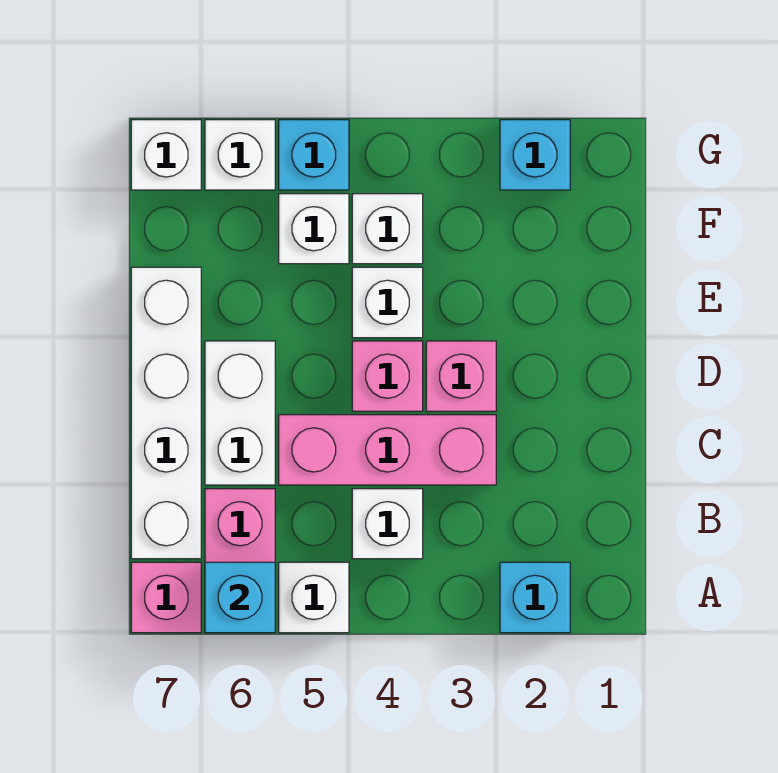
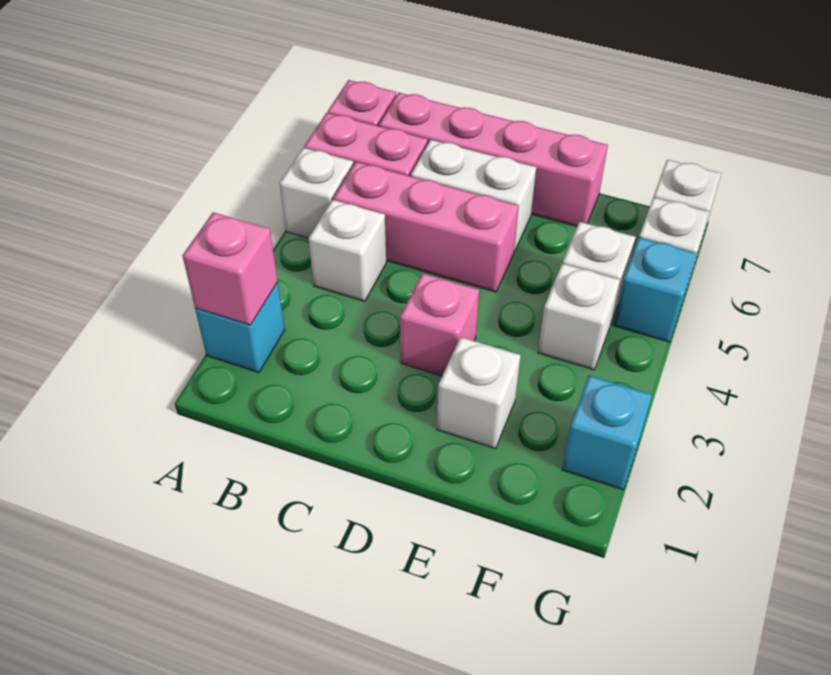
cyan brick A6 level 2 -> none
white brick B7:E7 level 1 -> pink brick B7:E7 level 1
pink brick C3:C5 level 1 -> pink brick B5:D5 level 1
pink brick D4 level 1 -> pink brick A2 level 2
white brick E4 level 1 -> white brick E2 level 1

